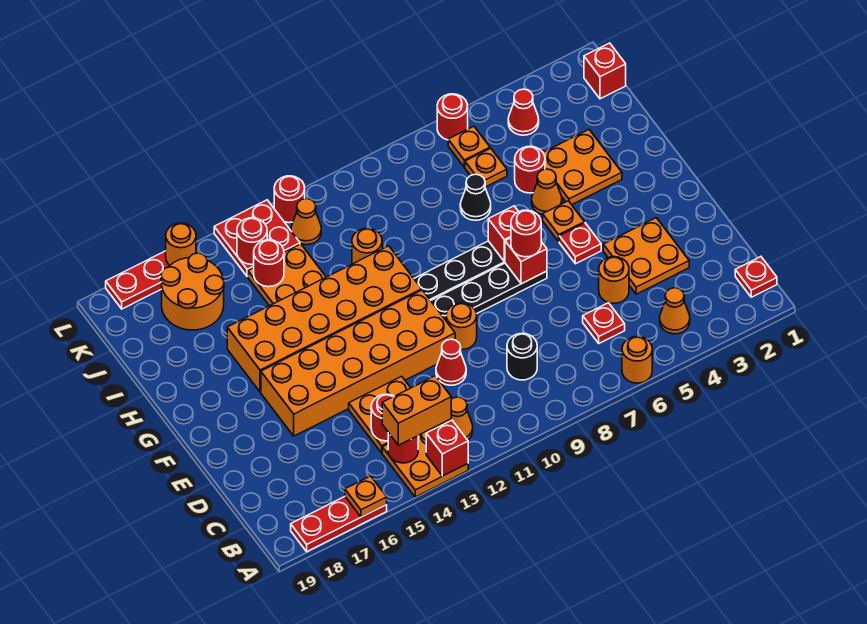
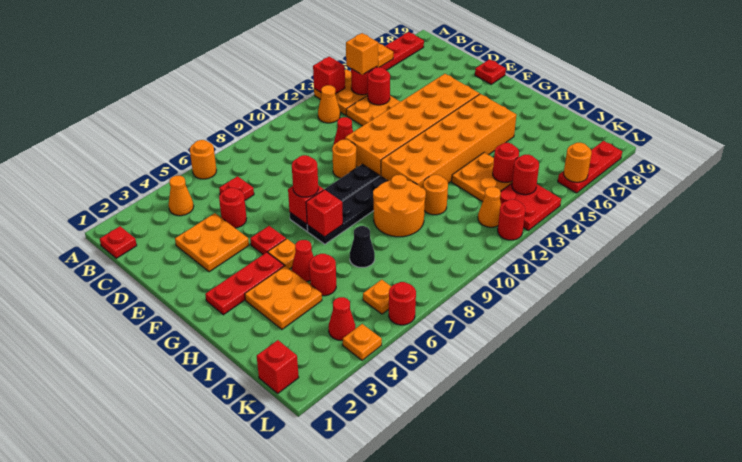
orange brick B13:B14 level 3 -> orange brick B14 level 3
black round brick C9 level 1 -> none
orange round brick D5 level 1 -> red round brick D5 level 1
none -> red plate E19 level 1
none -> red plate G2:G4 level 1
orange cone H5 level 1 -> red cone H5 level 1
orange plate J6 level 1 -> orange plate L4 level 1
orange round brick J16:K17 level 1 -> orange round brick H9:I10 level 1

